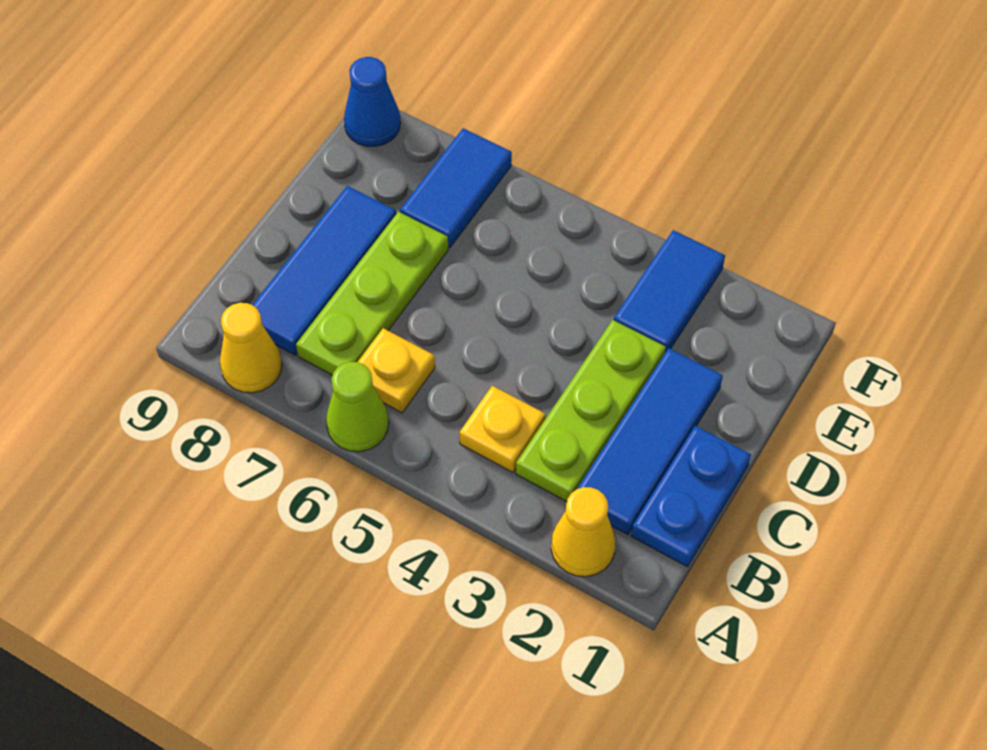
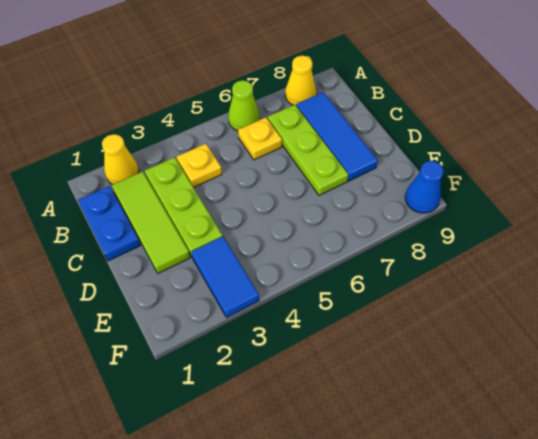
blue tile B2:D2 level 1 -> lime tile B2:D2 level 1
blue tile E7:F7 level 1 -> none

